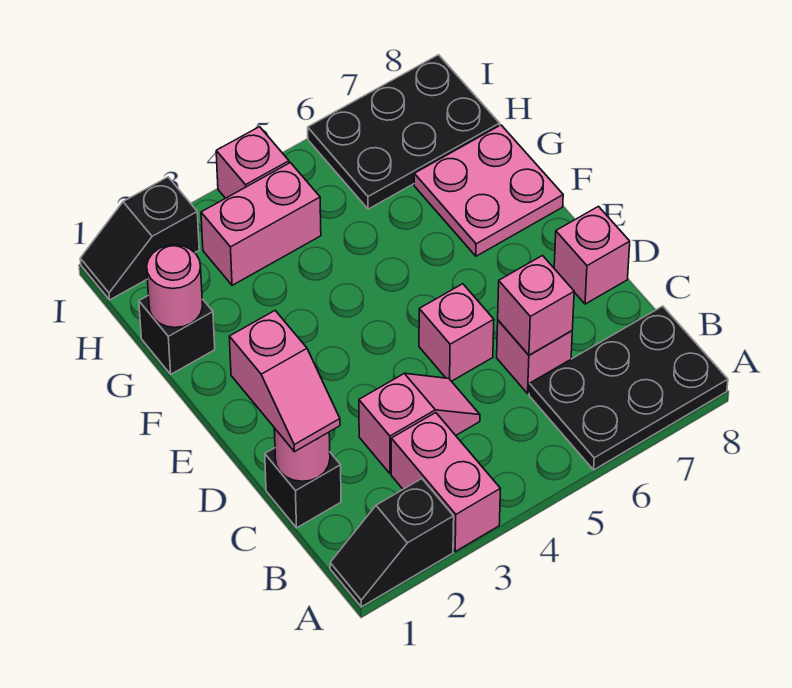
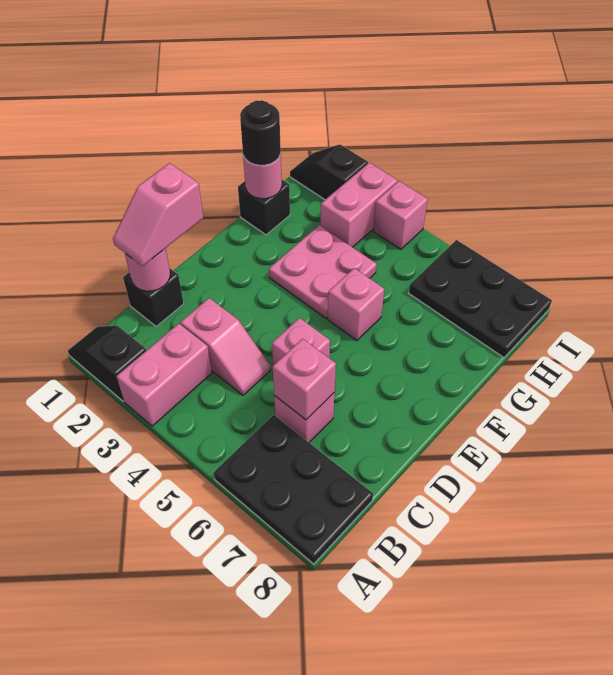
pink brick D8 level 1 -> pink brick F5 level 1
pink plate F7:G8 level 1 -> pink plate F3:G4 level 1
none -> black round brick G1 level 3
pink brick H3:H4 level 1 -> pink brick H3:I3 level 1

